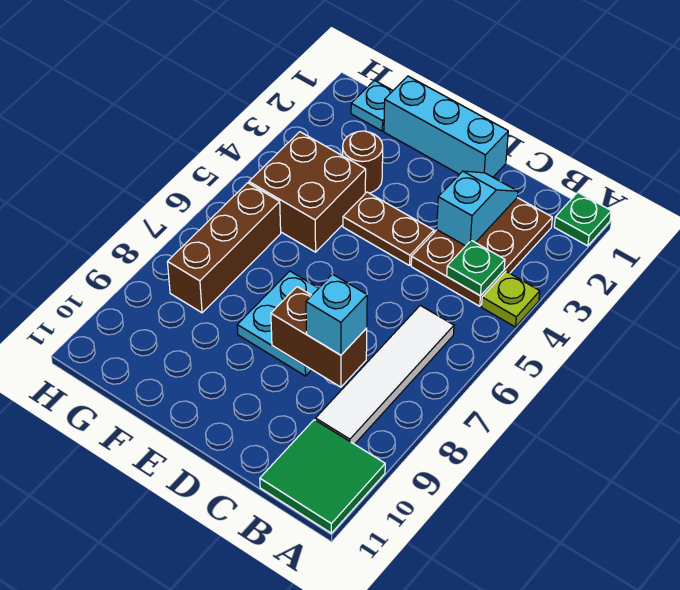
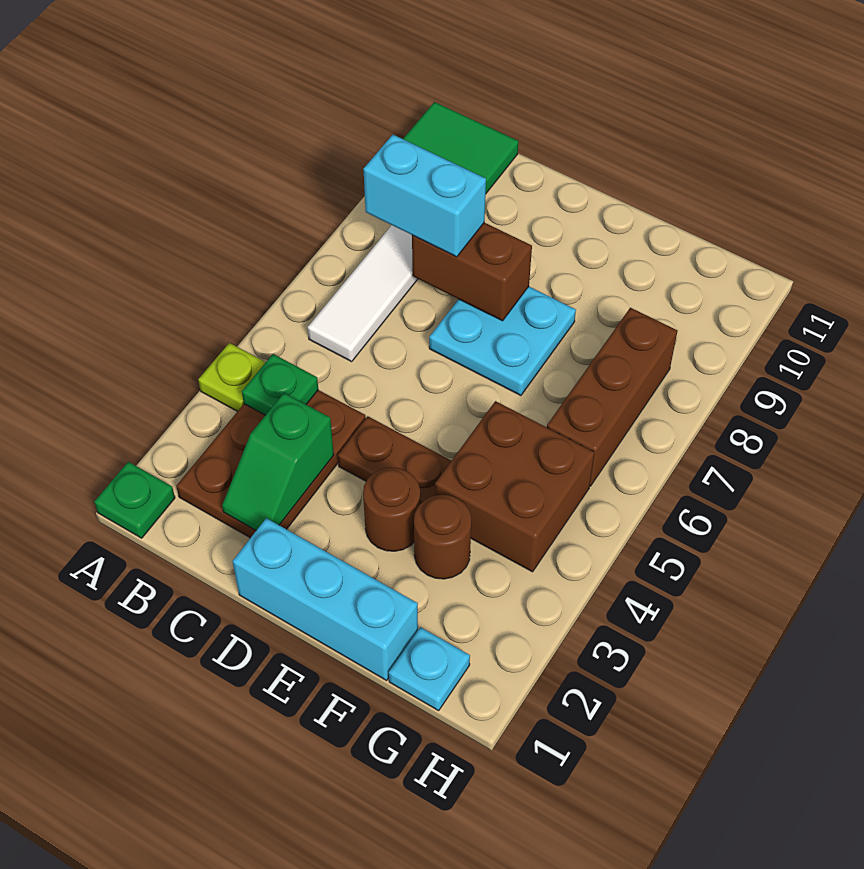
cyan slope C2:C3 level 2 top 3 -> green slope C2:C3 level 2 top 3
cyan brick C8 level 3 -> cyan brick B8:C8 level 3
none -> brown round brick E3 level 1

